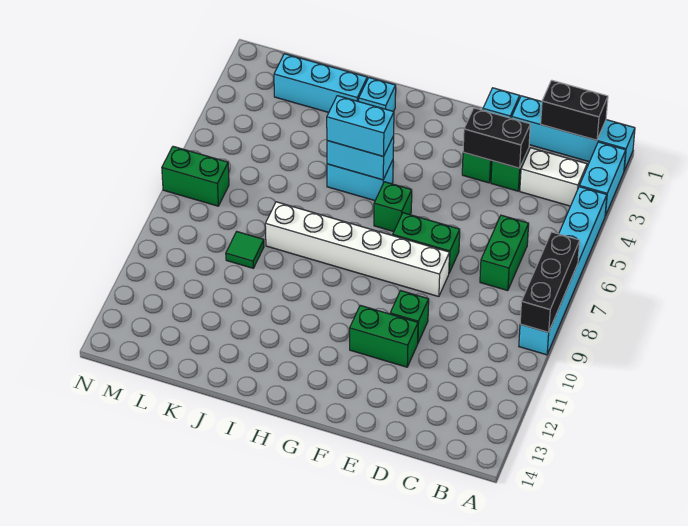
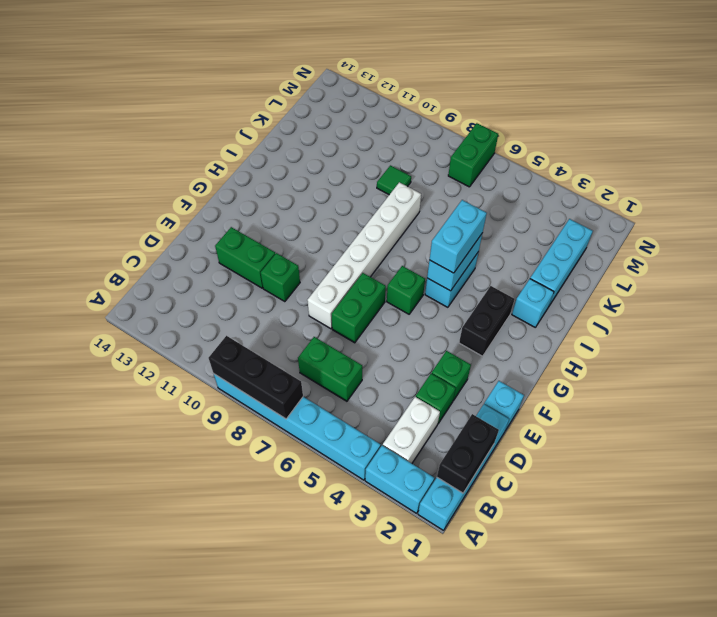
black brick D3:E3 level 2 -> black brick G3:H3 level 1
green brick E11:F11 level 1 -> green brick E11:E12 level 1

